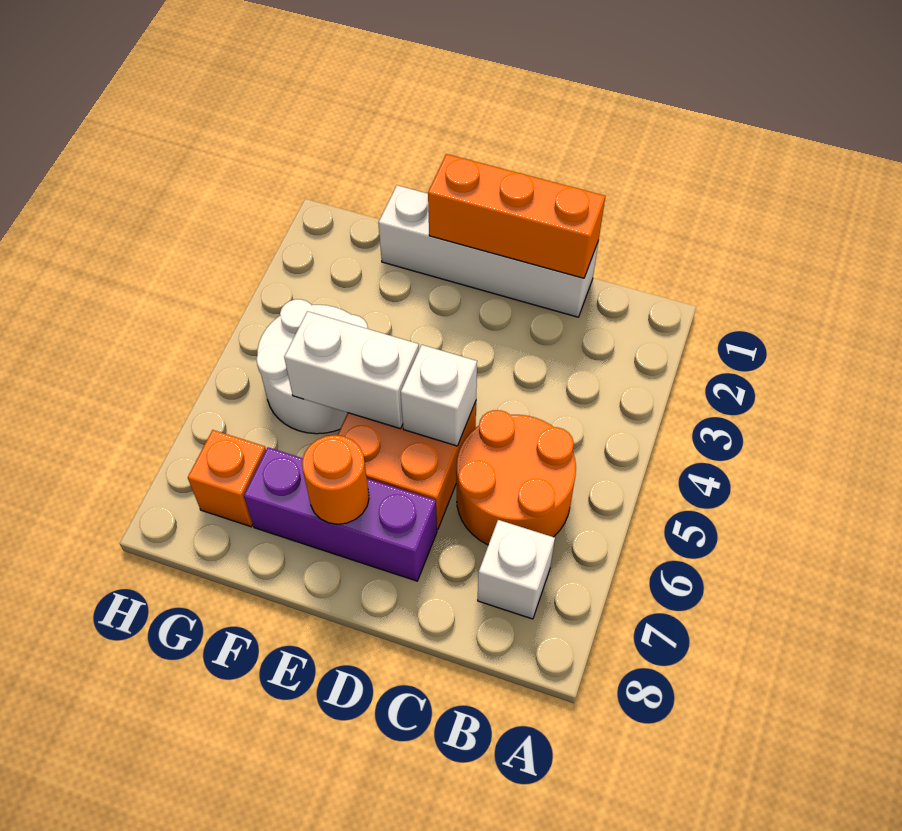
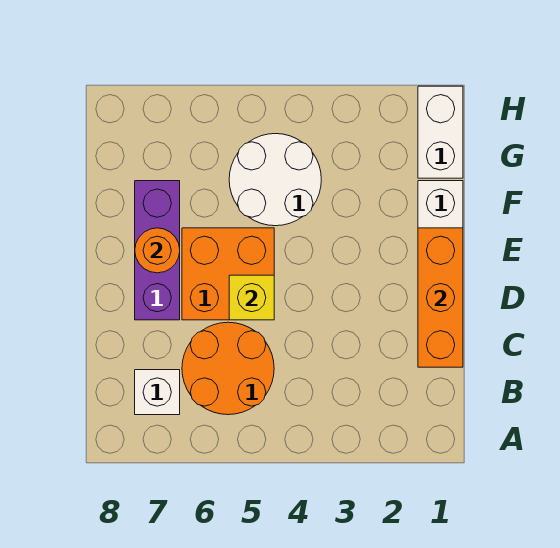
white brick D5 level 2 -> yellow brick D5 level 2
white brick E5:F5 level 2 -> white brick G1:H1 level 1
orange brick G7 level 1 -> none

